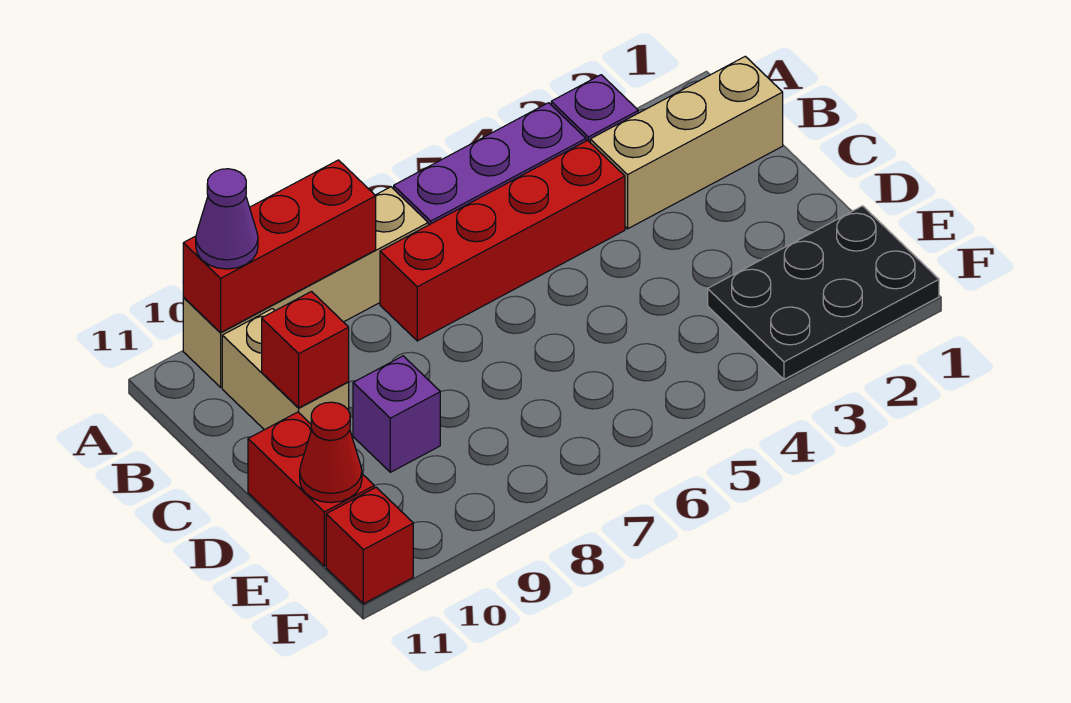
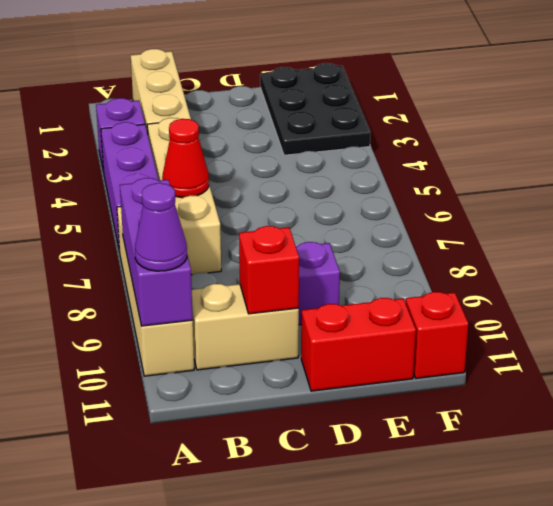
red brick A8:A10 level 2 -> purple brick A8:A10 level 2
red brick B4:B7 level 1 -> tan brick B4:B7 level 1
red cone E11 level 2 -> red cone B6 level 2

